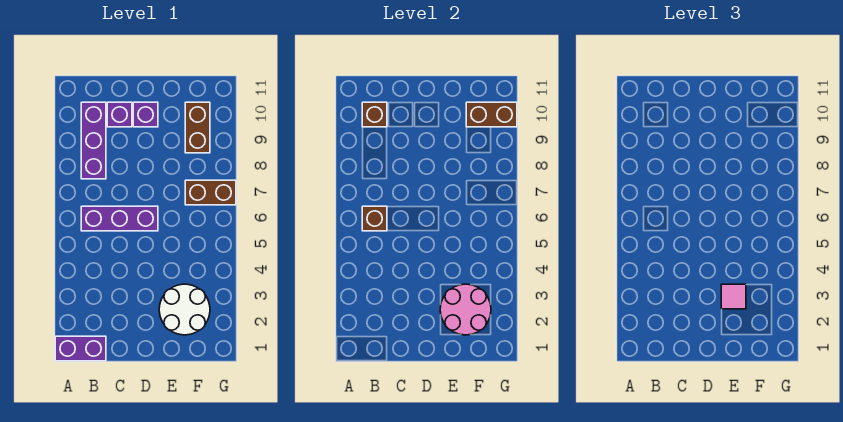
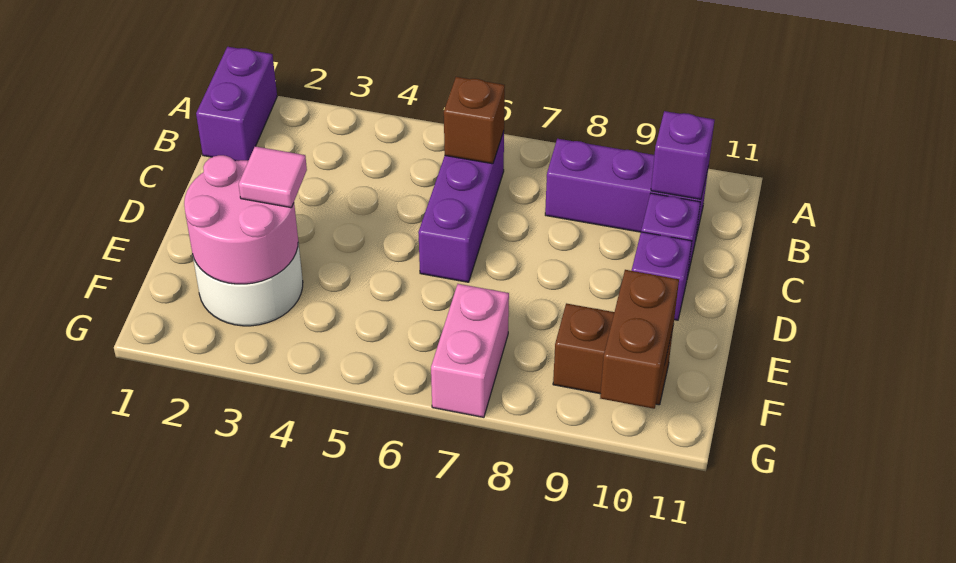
brown brick B10 level 2 -> purple brick B10 level 2
brown brick F7:G7 level 1 -> pink brick F7:G7 level 1

